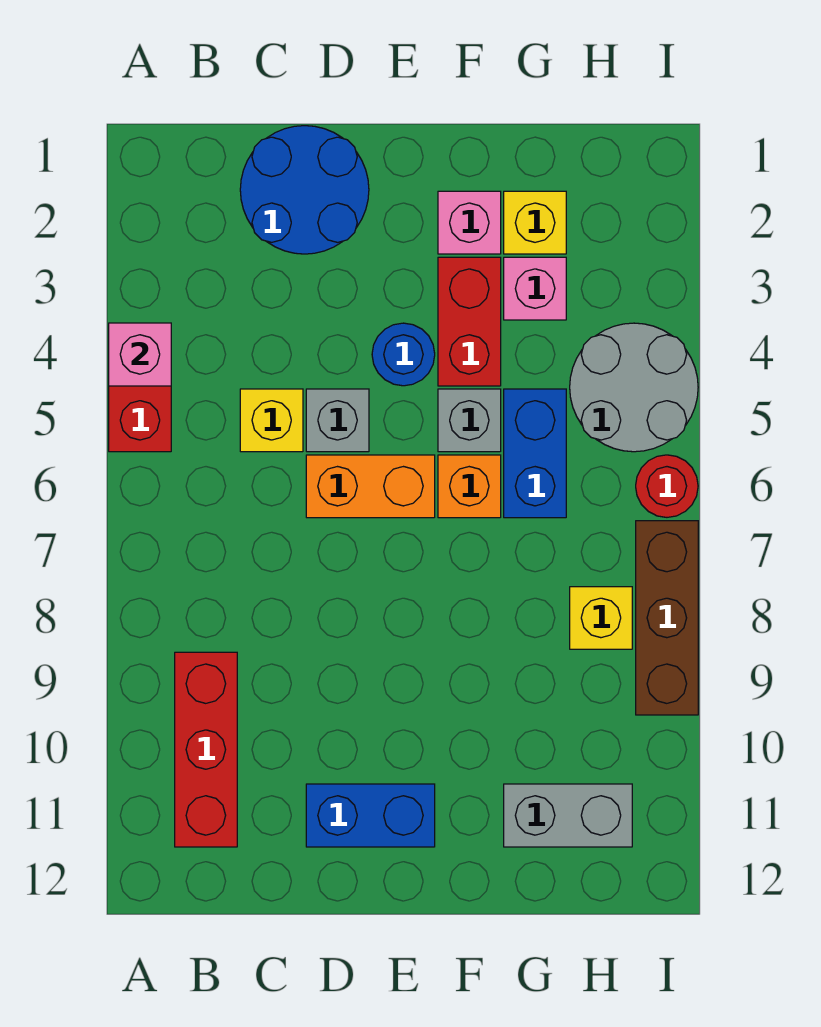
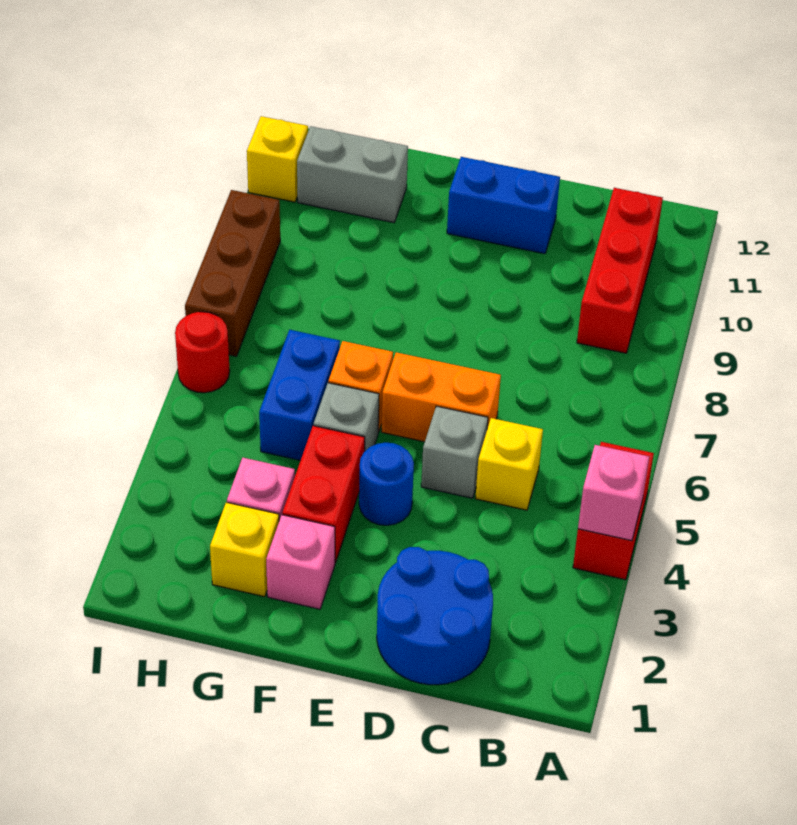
grey round brick H4:I5 level 1 -> none
yellow brick H8 level 1 -> yellow brick I11 level 1

